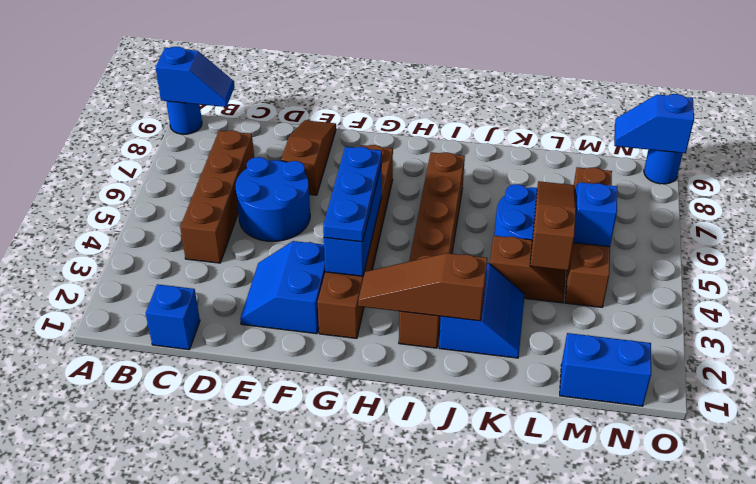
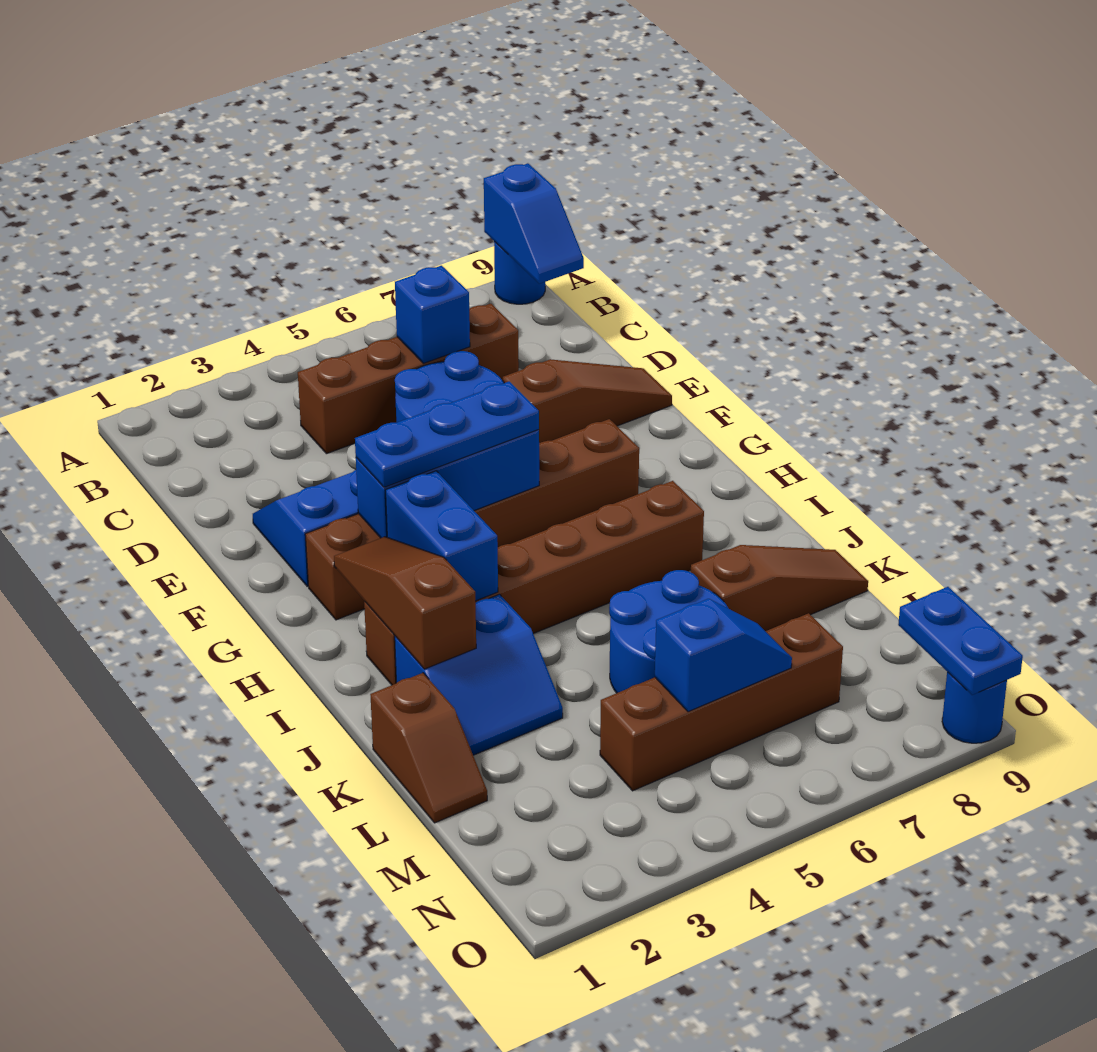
blue brick C1 level 1 -> blue brick C6 level 2
brown slope K4:L4 level 1 top K -> brown slope K1:L1 level 1 top K
brown slope L4:L6 level 2 top 4 -> brown slope K7:K9 level 1 top 7
blue brick M1:N1 level 1 -> blue brick H3:I3 level 2
blue slope N9:O9 level 2 top O -> blue plate N9:O9 level 2

